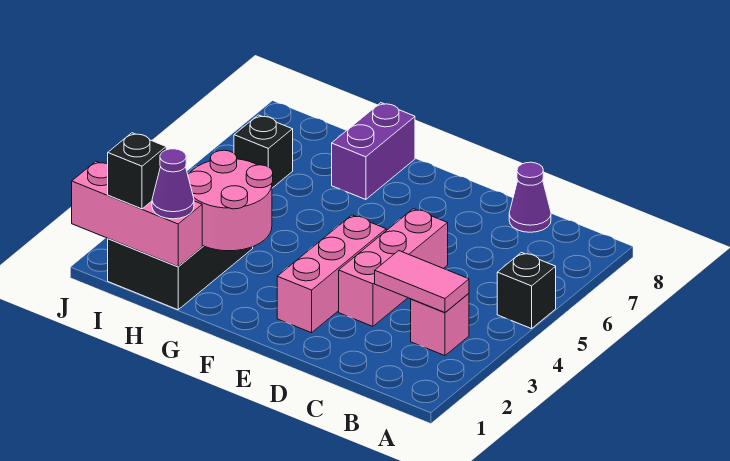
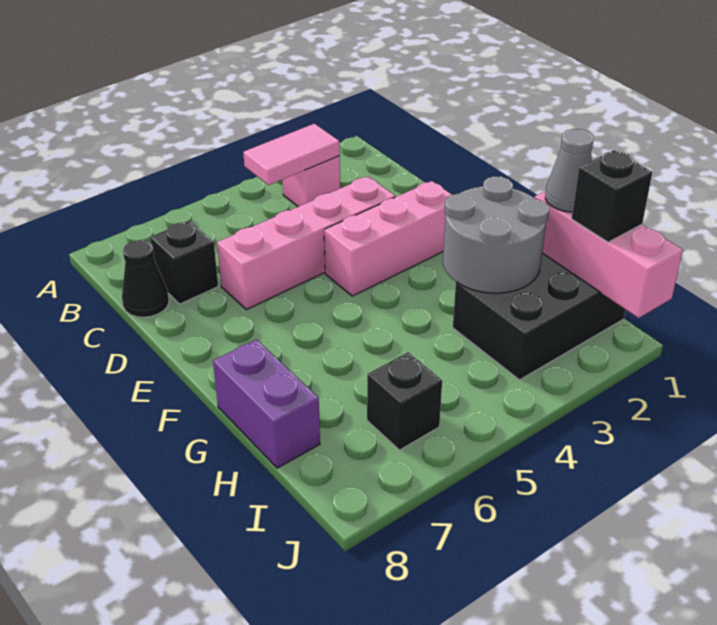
black brick A5 level 1 -> black brick C7 level 1
pink tile B3:C3 level 2 -> pink tile B3:B4 level 2
purple cone C8 level 1 -> black cone C8 level 1
pink brick D3:D5 level 1 -> pink brick D3:D6 level 1
pink round brick G2:H3 level 2 -> grey round brick G2:H3 level 2
purple brick G7:G8 level 1 -> purple brick G8:H8 level 1
purple cone H1 level 3 -> grey cone H1 level 3

